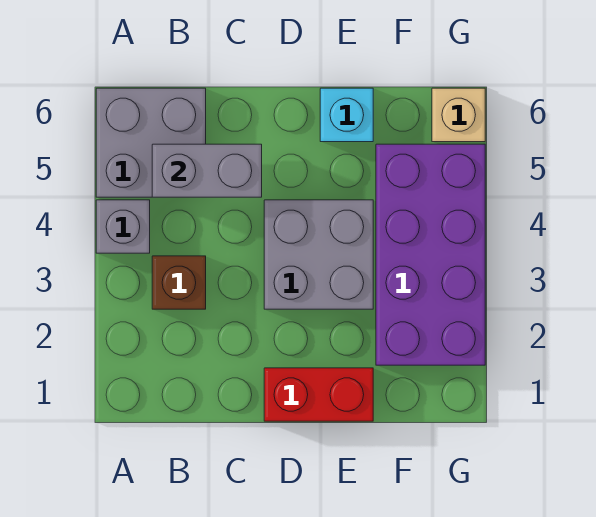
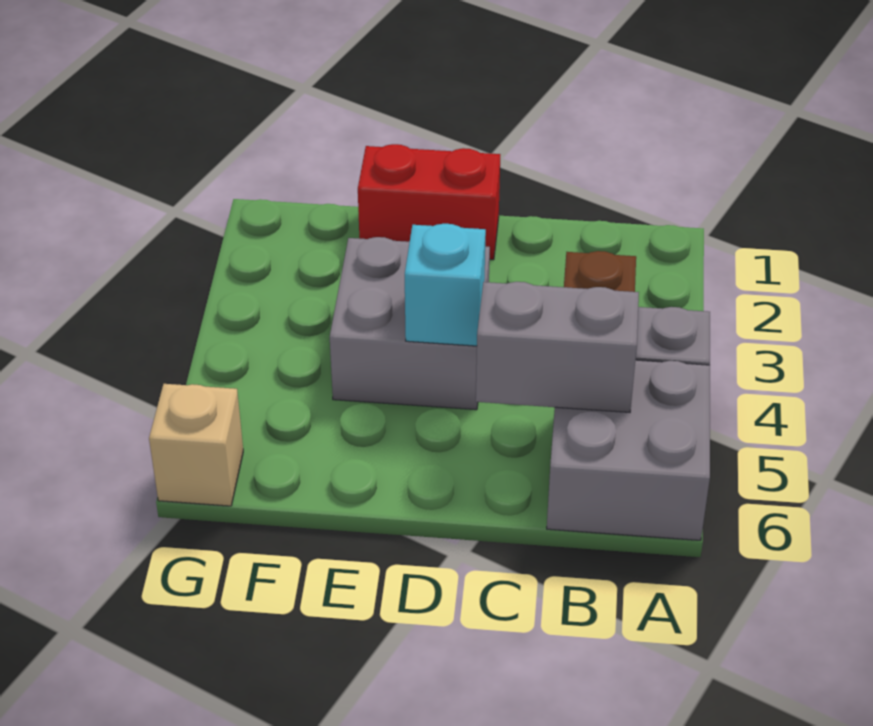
cyan brick E6 level 1 -> cyan brick D4 level 2
purple brick F2:G5 level 1 -> none

